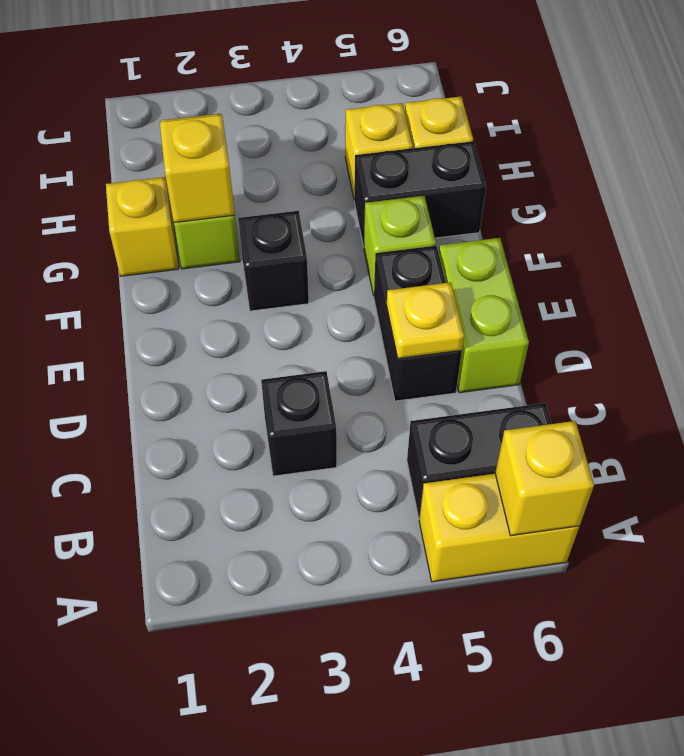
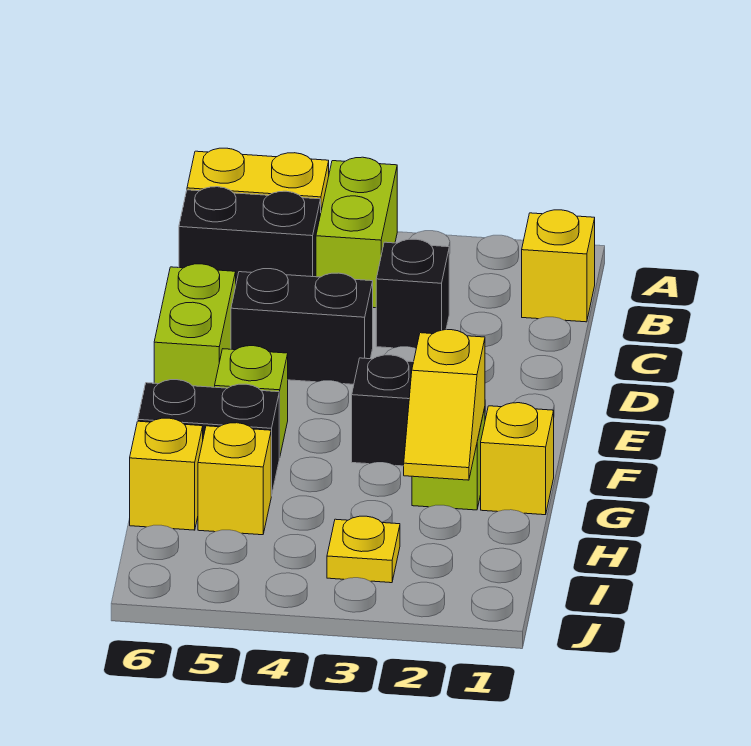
none -> lime brick A4:B4 level 1
yellow brick A6 level 2 -> yellow brick B1 level 1
black brick D5:E5 level 1 -> black brick D4:D5 level 1
yellow plate D5 level 2 -> yellow plate I3 level 1

